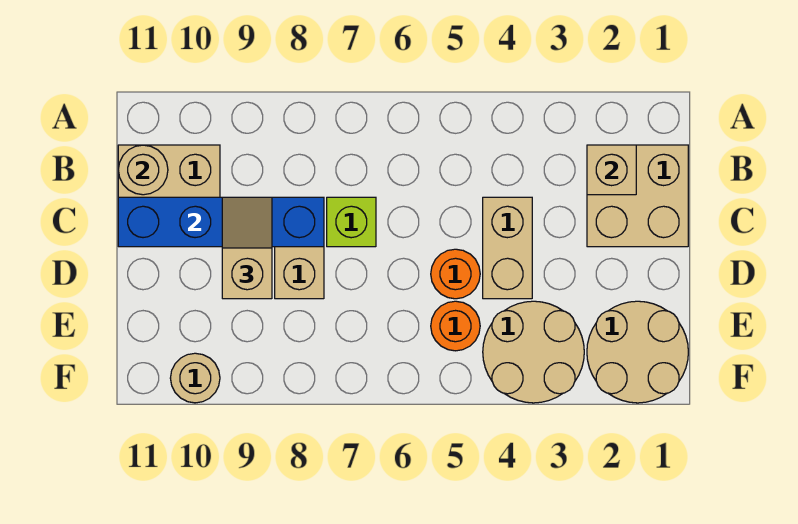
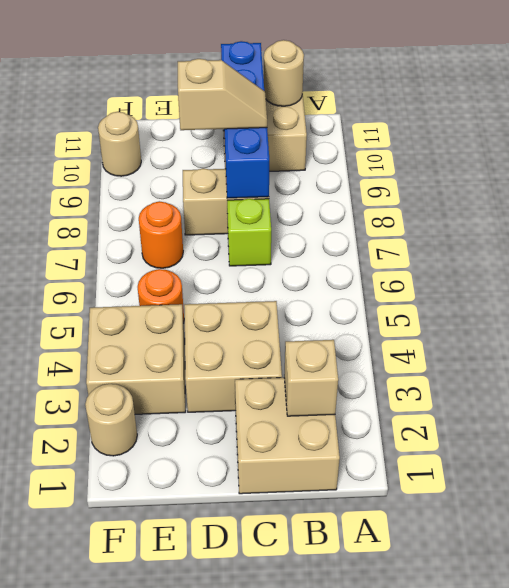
tan brick C4:D4 level 1 -> tan brick C3:D4 level 1
orange round brick D5 level 1 -> orange round brick E7 level 1
tan round brick E1:F2 level 1 -> tan round brick F2 level 1
tan round brick E3:F4 level 1 -> tan brick E3:F4 level 1

